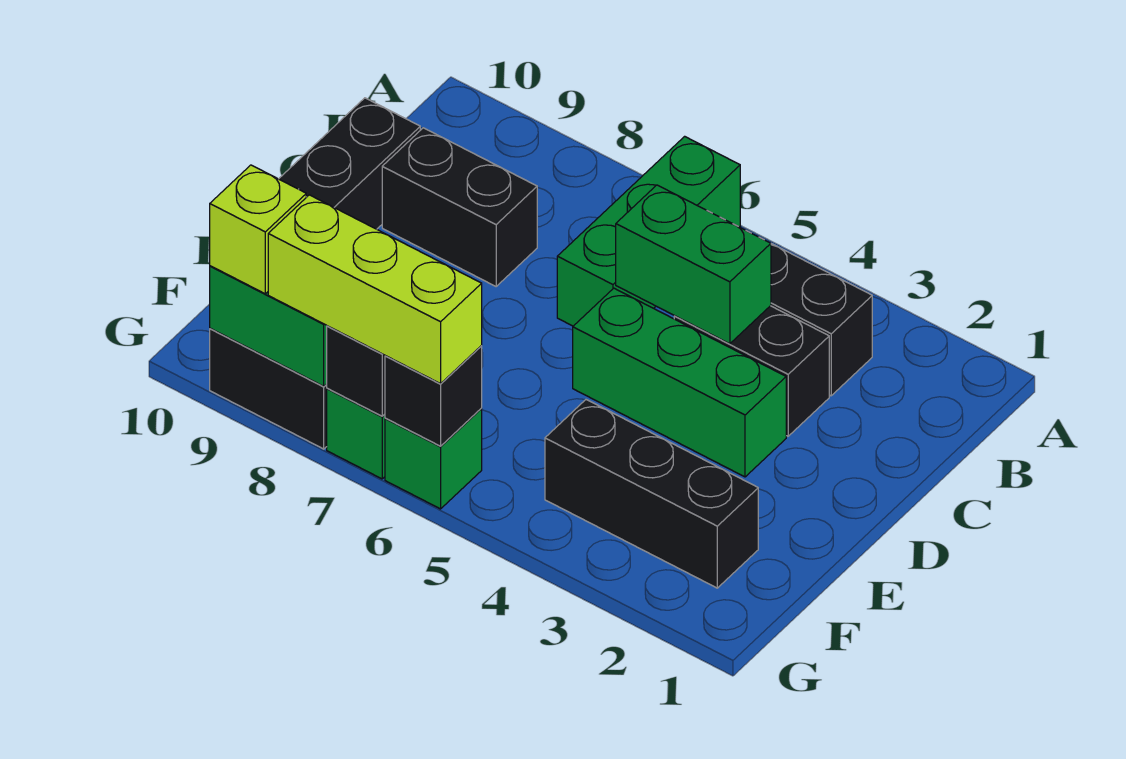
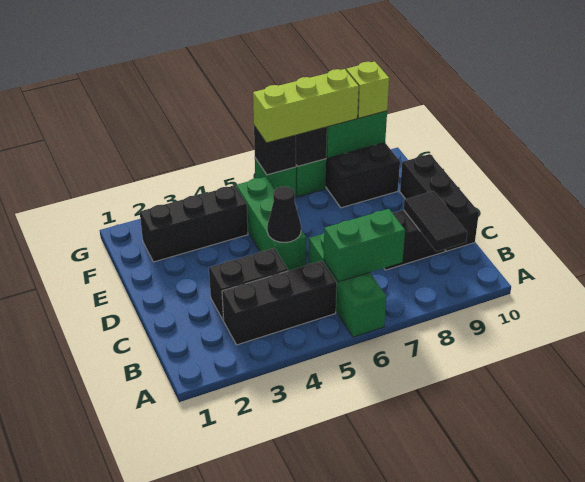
none -> black tile B9:C9 level 2
green brick C4:C5 level 2 -> green brick B6:B7 level 2
green brick D3:D5 level 1 -> green brick D5:F5 level 1
none -> black cone D5 level 2

